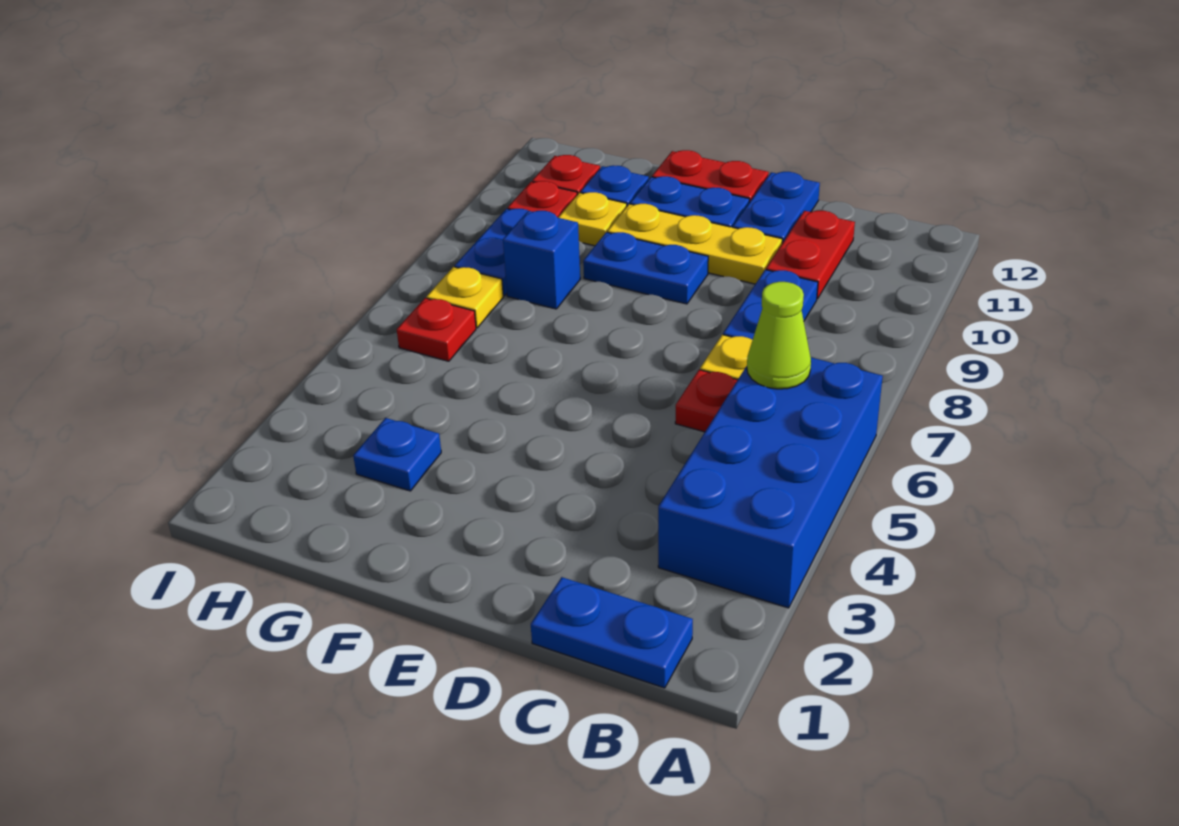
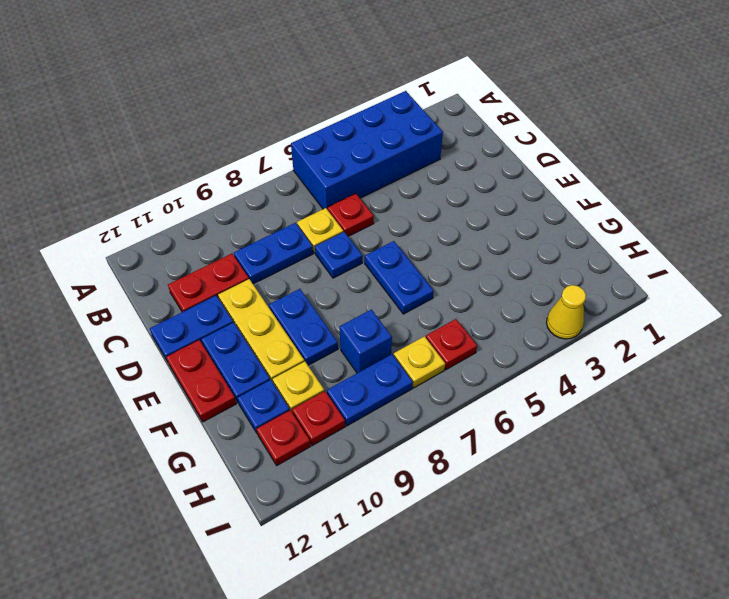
blue plate B1:C1 level 1 -> blue plate E6:F6 level 1
lime cone B6 level 2 -> none
blue plate G3 level 1 -> blue plate D7 level 1
none -> yellow cone I3 level 1

